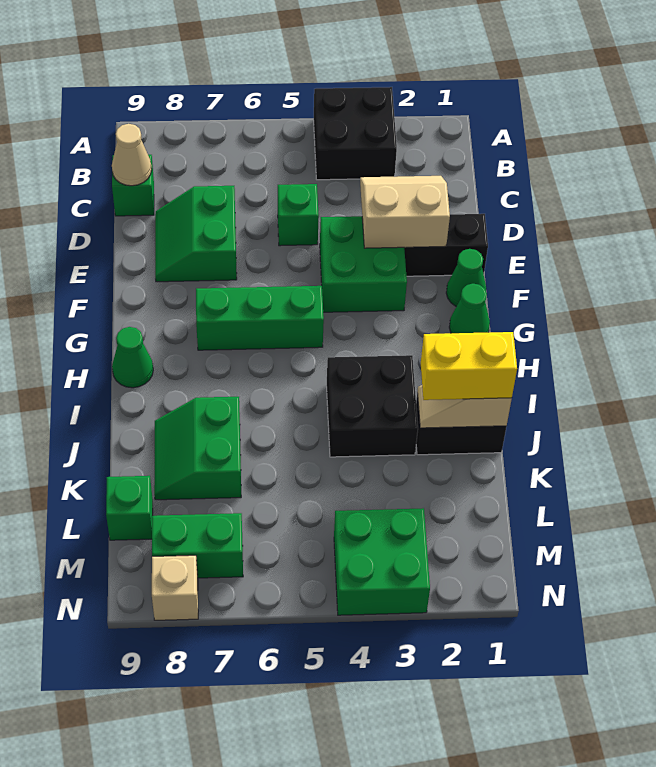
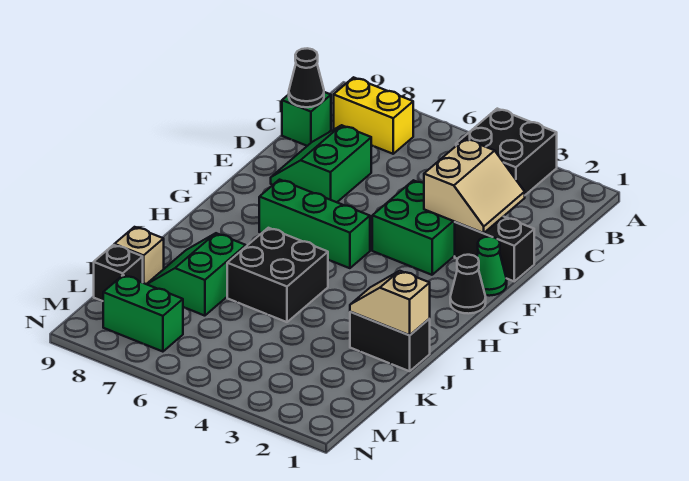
tan cone C9 level 2 -> black cone C9 level 2
tan slope D2:E3 level 2 top E -> tan slope D2:E3 level 2 top 3
green brick D5 level 1 -> none
green cone G1 level 1 -> black cone G1 level 1
green cone H9 level 1 -> none
black brick I3:J4 level 1 -> black brick I5:J6 level 1
yellow brick J1:J2 level 3 -> yellow brick B7:B8 level 1
green brick L9 level 1 -> black brick L9 level 1
green brick M3:N4 level 1 -> none
tan brick N8 level 1 -> tan brick K9 level 1

